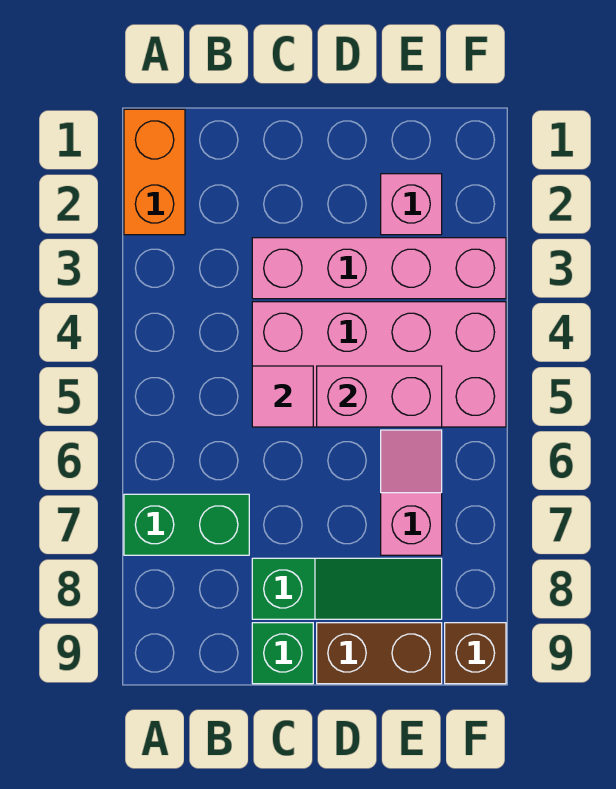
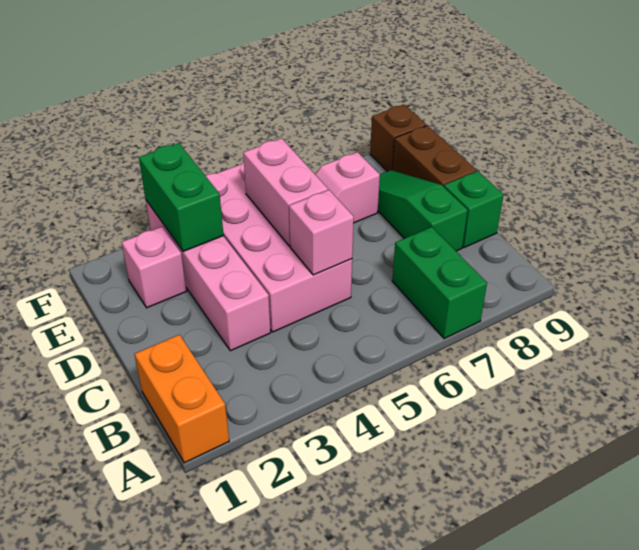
orange brick A1:A2 level 1 -> orange brick A1:B1 level 1
pink tile C5 level 2 -> pink brick C5 level 2
none -> green brick E3:F3 level 2

